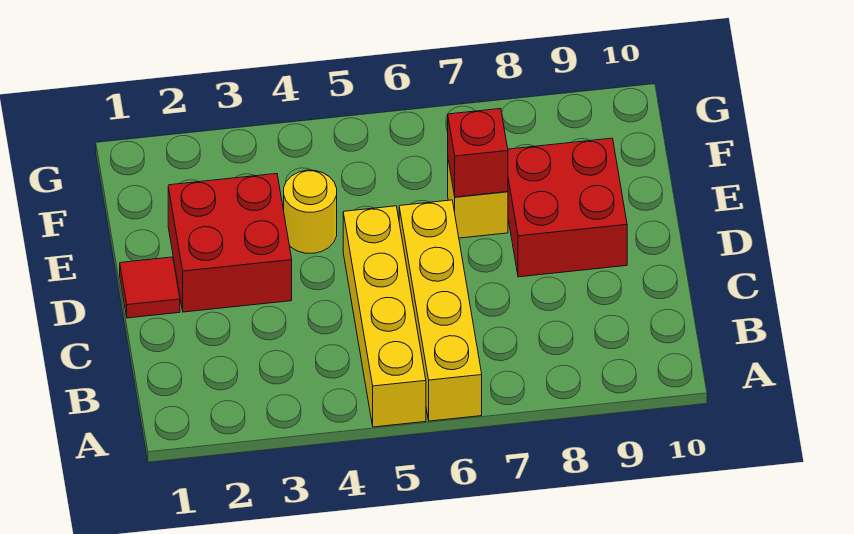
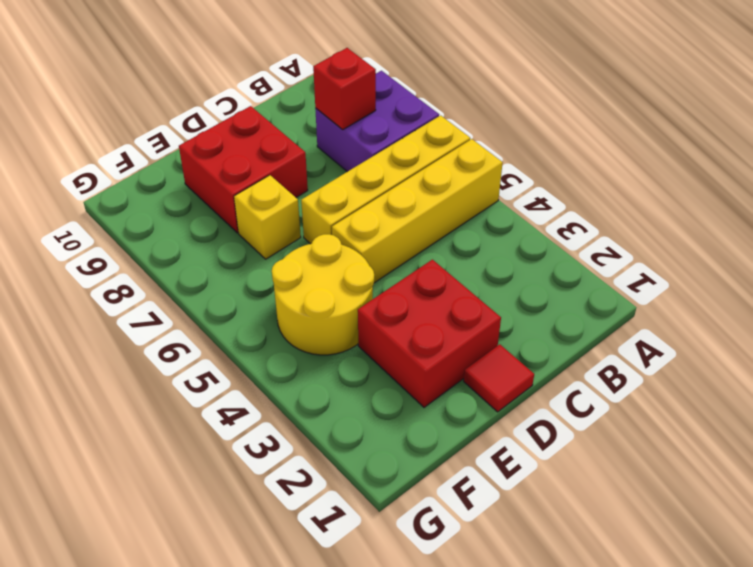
none -> purple brick A7:B8 level 1
yellow round brick E4 level 1 -> yellow round brick E4:F5 level 1
red brick E7 level 2 -> red brick B8 level 2

